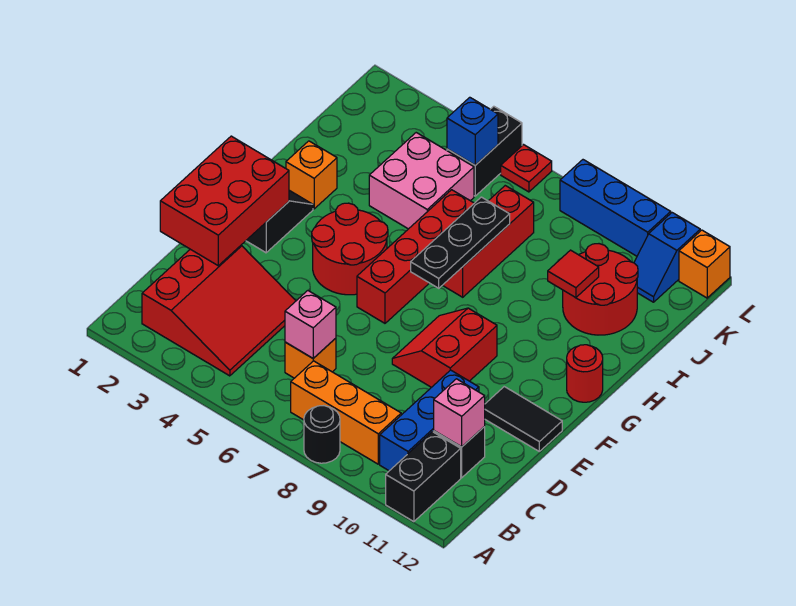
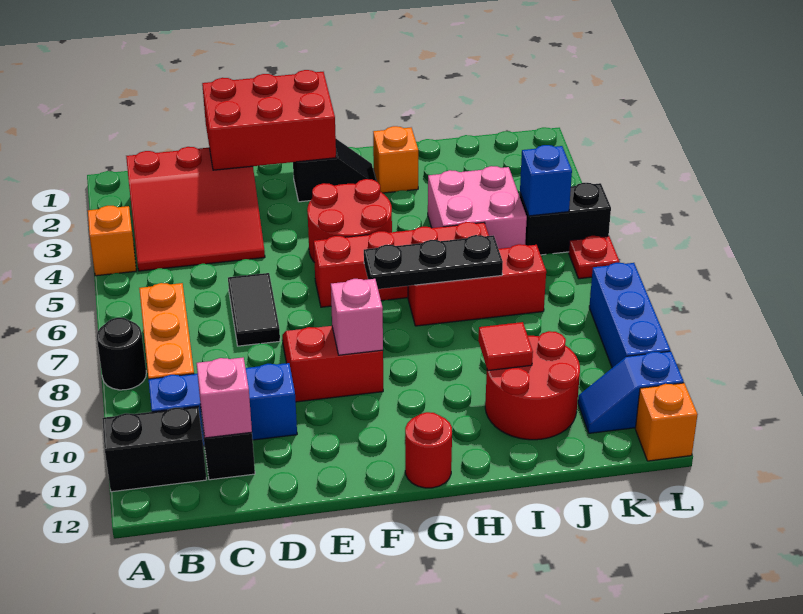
orange brick C6 level 1 -> orange brick A4 level 1
pink brick C6 level 2 -> pink brick F9 level 2
black tile E11:E12 level 1 -> black tile D6:D7 level 1

